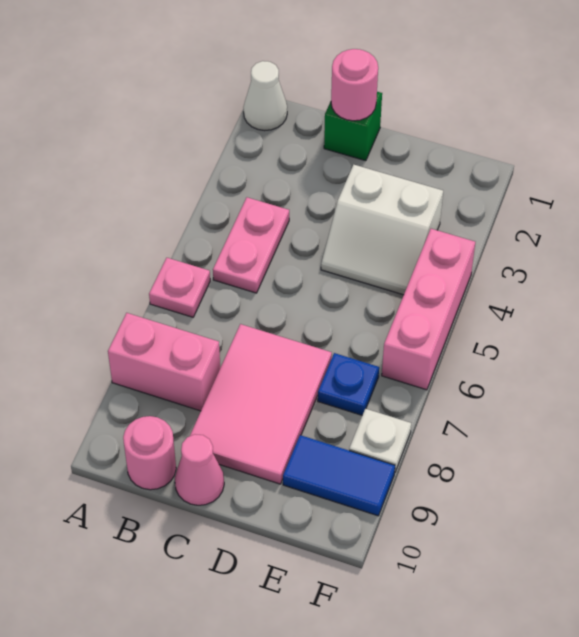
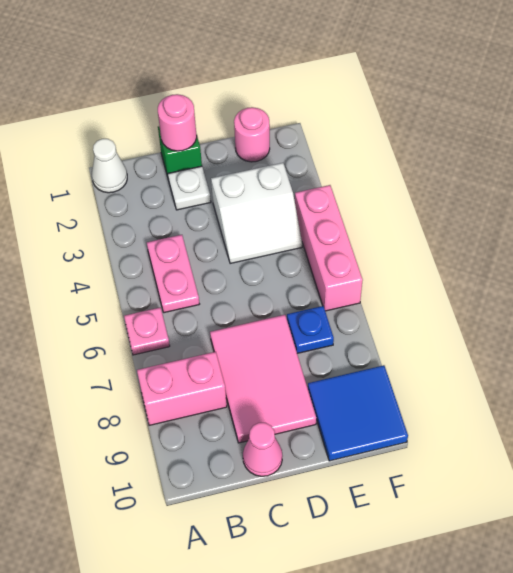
pink round brick B10 level 1 -> pink round brick E1 level 1
blue tile E9:F9 level 1 -> blue tile E9:F10 level 1
white plate F8 level 1 -> white plate C2 level 1

